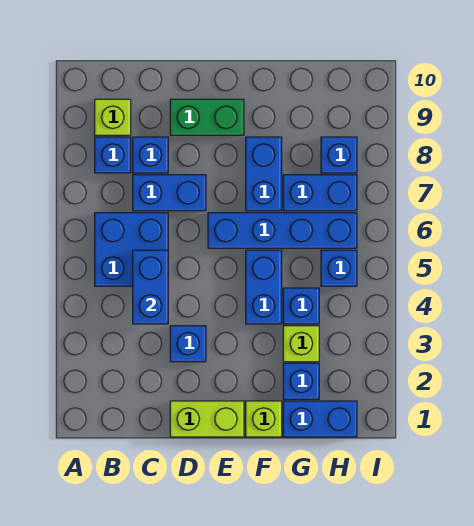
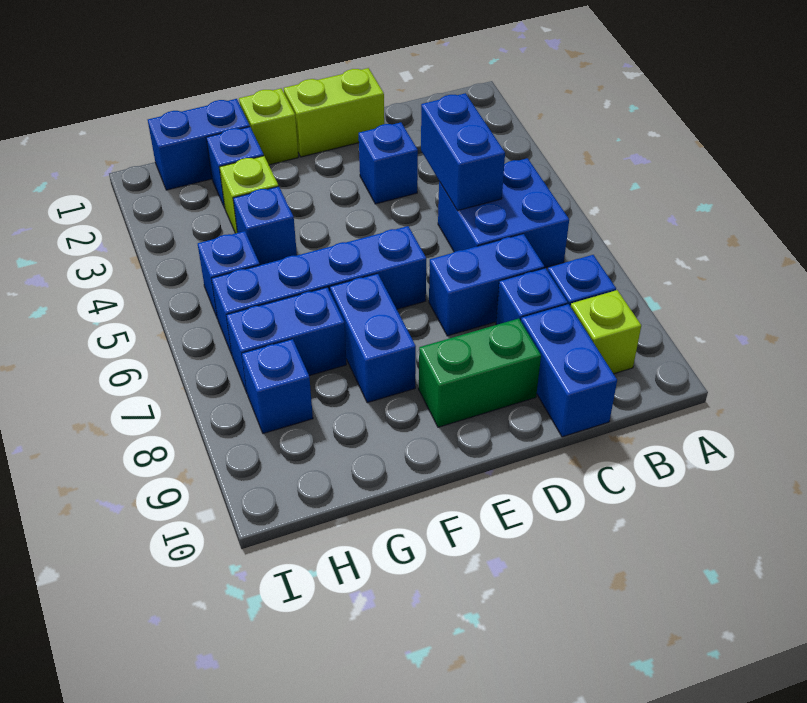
blue brick F4:F5 level 1 -> blue brick C9:C10 level 1

